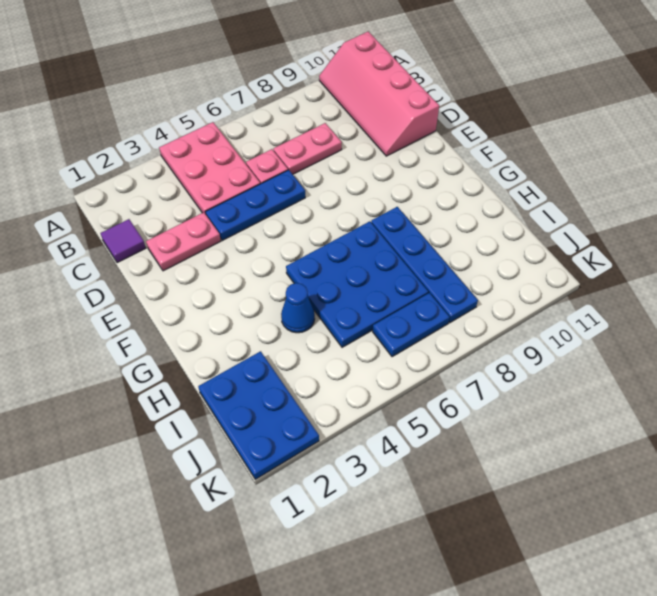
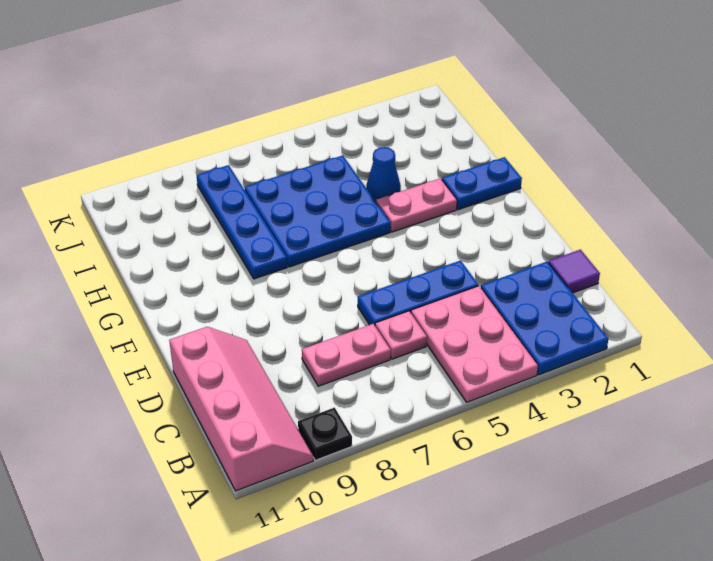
none -> black plate A9 level 1
pink plate D2:D3 level 1 -> pink plate G3:G4 level 1
blue plate I1:K2 level 1 -> blue plate A2:C3 level 1
blue plate J6:J7 level 1 -> blue plate G1:G2 level 1

